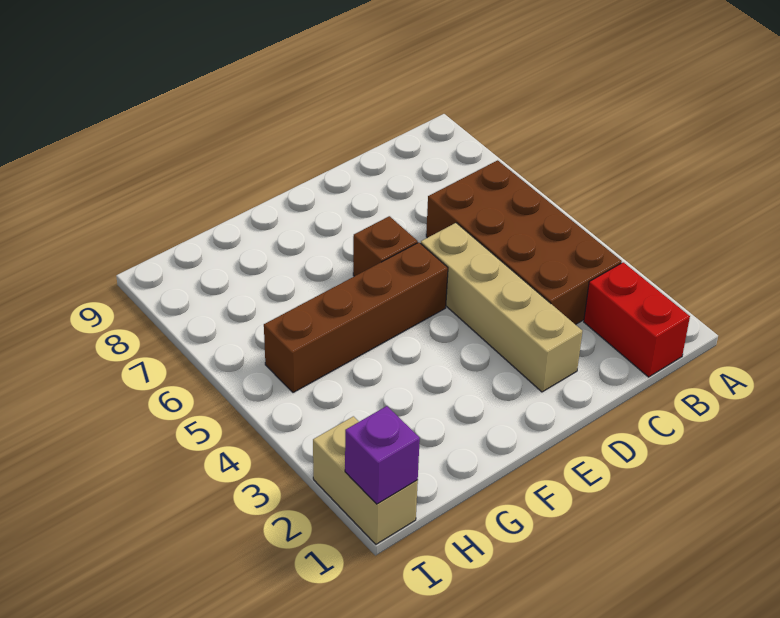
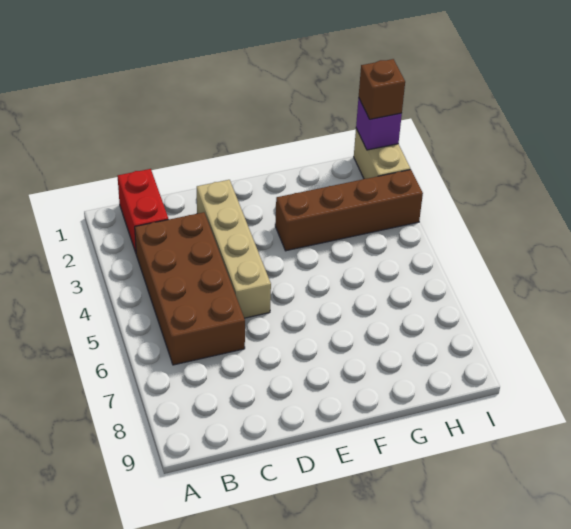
brown brick E5:H5 level 1 -> brown brick F3:I3 level 1
brown brick E6 level 1 -> brown brick I1 level 3

